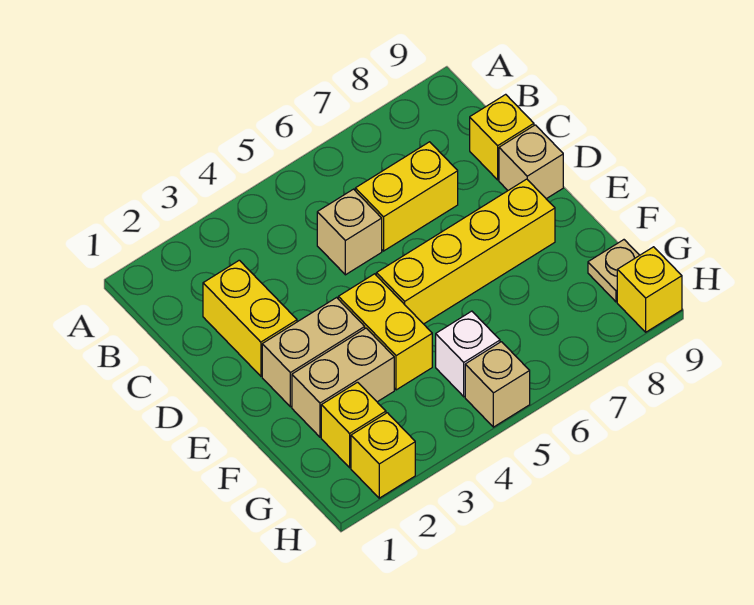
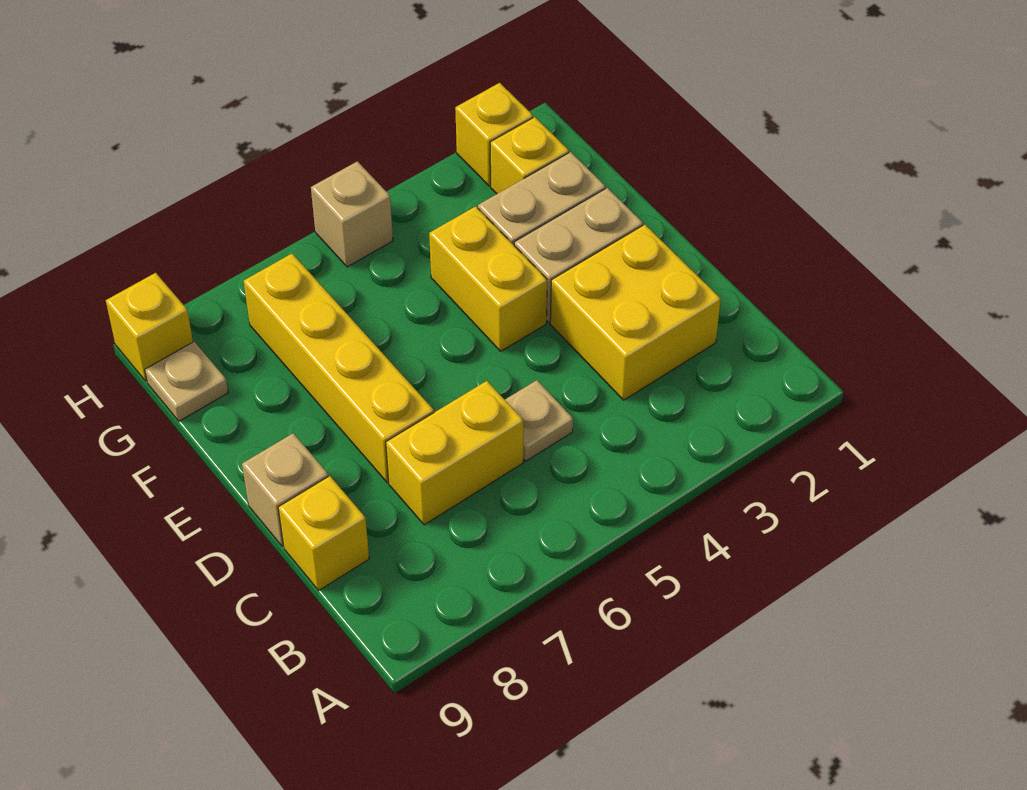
yellow brick C2:D2 level 1 -> yellow brick C2:D3 level 1
tan brick C5 level 1 -> tan plate C5 level 1
yellow brick E5:E8 level 1 -> yellow brick D7:G7 level 1
white brick G5 level 1 -> none

